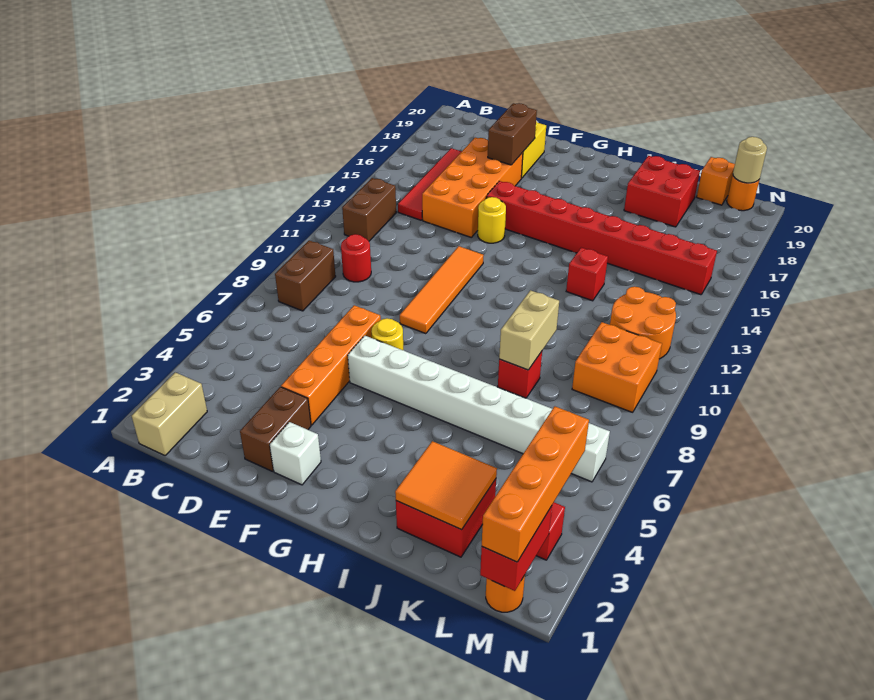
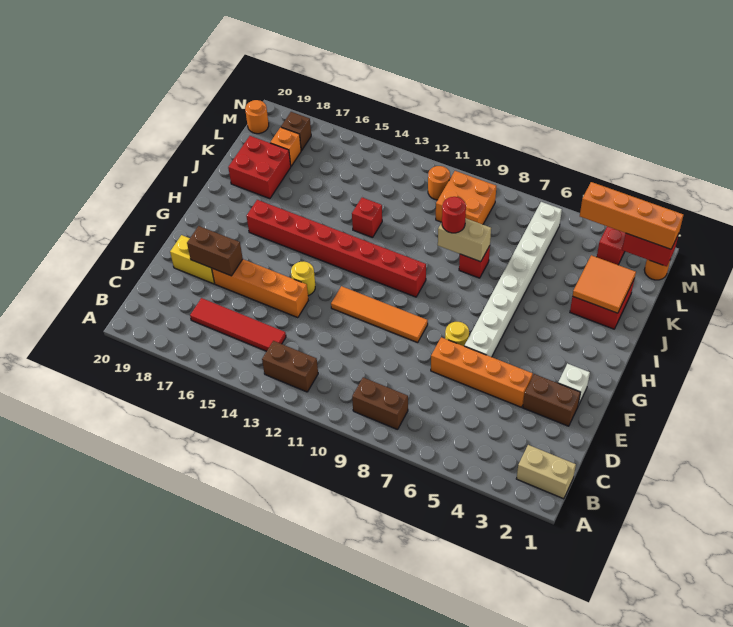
red round brick C10 level 1 -> red round brick J9 level 3
orange brick D14:E17 level 1 -> orange brick E14:E17 level 1
red brick F15:M15 level 1 -> red brick H10:H17 level 1
orange round brick L11:M12 level 1 -> orange round brick M11 level 1
orange brick L20 level 1 -> orange brick L18 level 1
none -> brown brick M18 level 1
tan round brick M20 level 2 -> none

